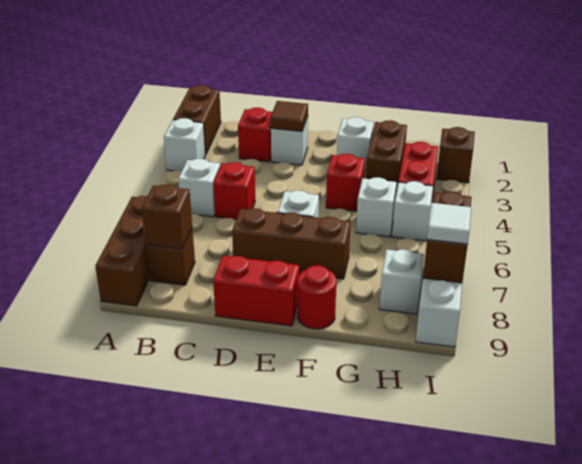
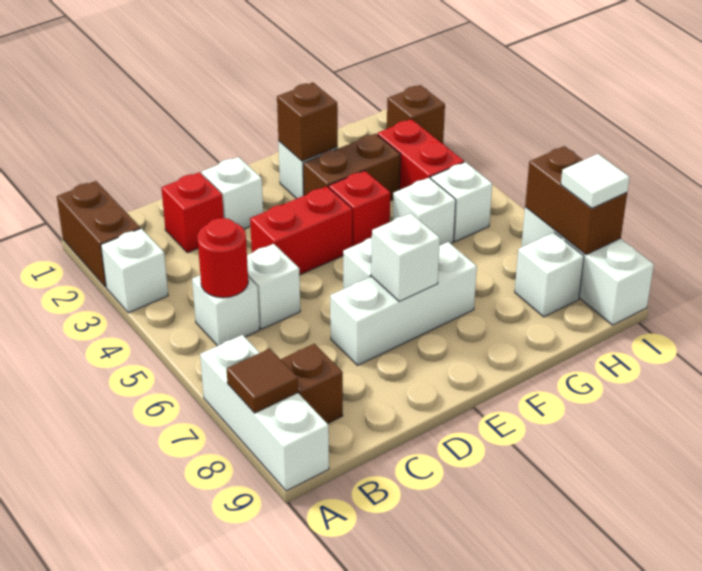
brown brick A7:A9 level 1 -> white brick A7:A9 level 1
brown brick B8 level 2 -> brown brick F2 level 2
red brick C5 level 1 -> white brick C5 level 1
brown tile D2 level 2 -> brown tile A8 level 2
brown brick D7:F7 level 1 -> white brick D7:F7 level 1
red brick D9:E9 level 1 -> red brick D4:E4 level 1
none -> white brick E7 level 2
red round brick F9 level 1 -> red round brick B5 level 2
brown brick G2:G3 level 1 -> brown brick F3:G3 level 1

